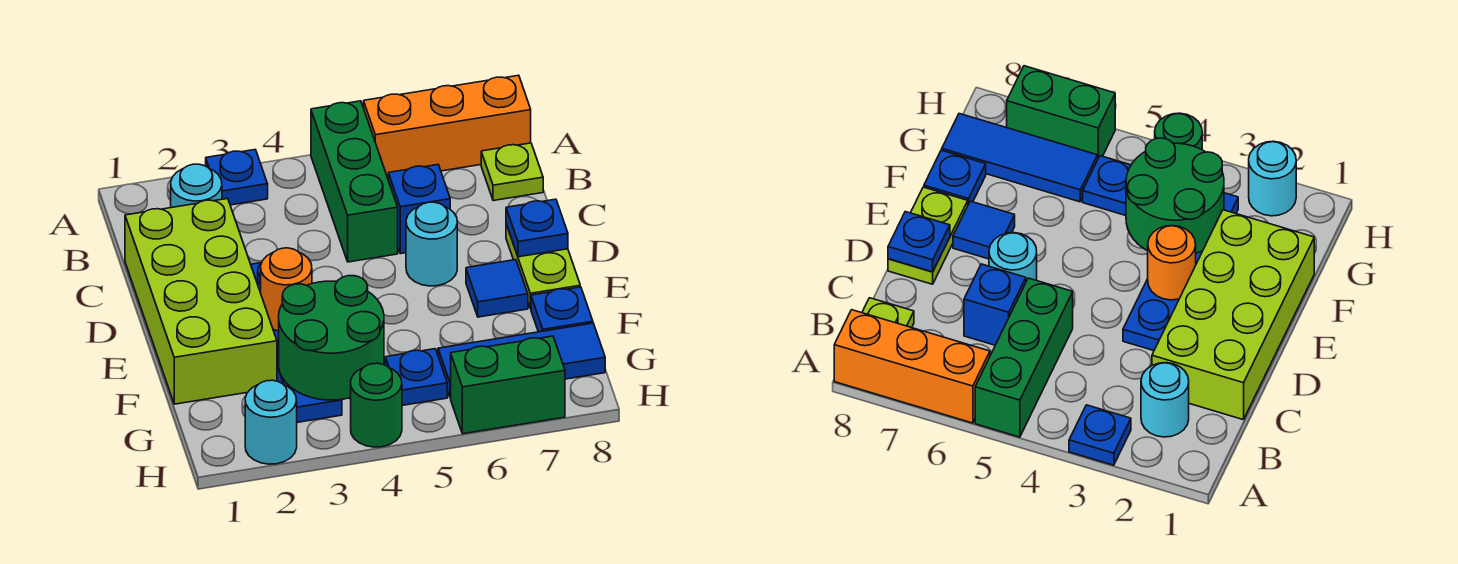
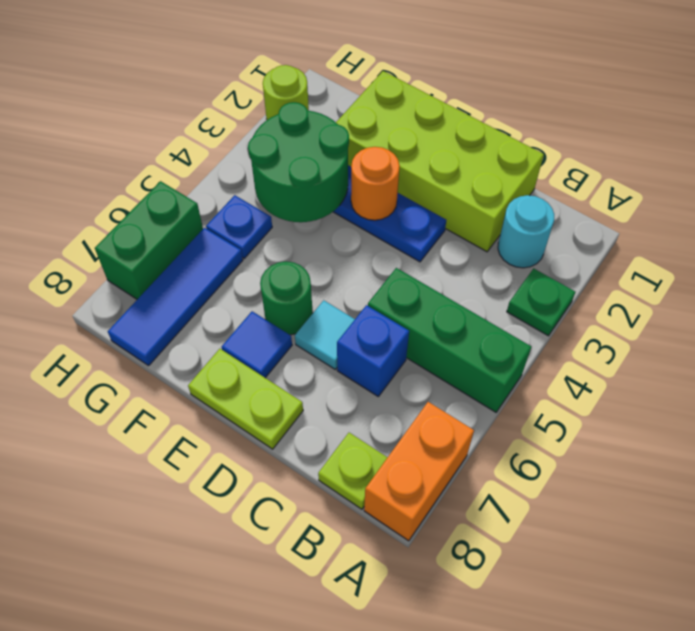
blue plate A3 level 1 -> green plate A3 level 1
orange brick A6:A8 level 1 -> orange brick A7:A8 level 1
cyan round brick D6 level 1 -> cyan tile D6 level 1
blue plate D8 level 2 -> none
blue plate F8 level 1 -> none
cyan round brick H2 level 1 -> lime round brick H2 level 1
green round brick H4 level 1 -> green round brick E6 level 1

